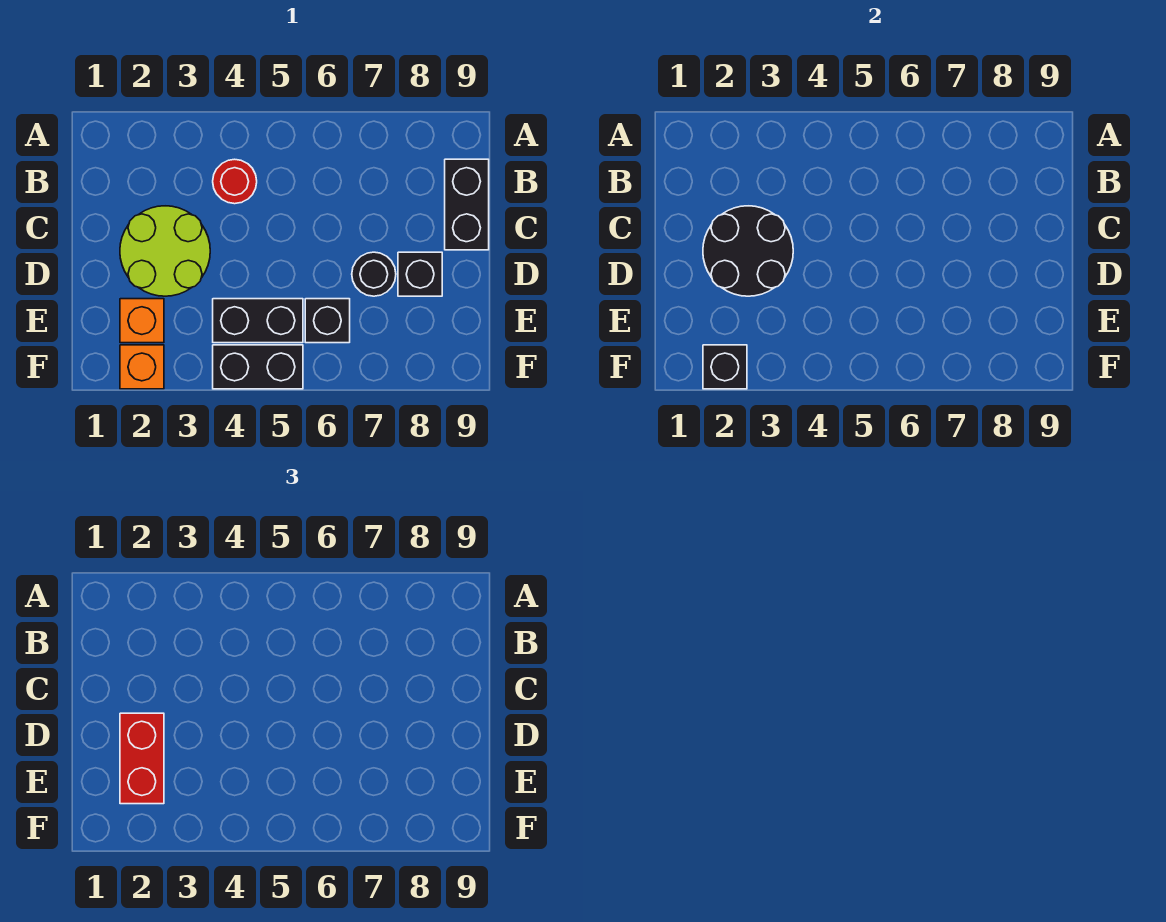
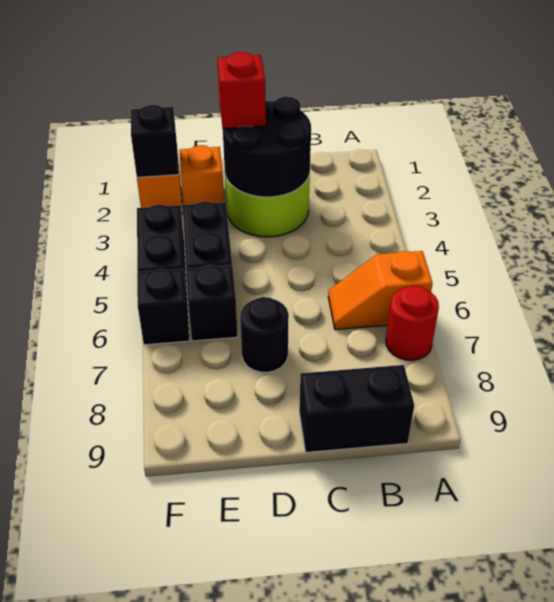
none -> orange slope A6:B6 level 1 top A
red round brick B4 level 1 -> red round brick A7 level 1
red brick D2:E2 level 3 -> red brick D2 level 3
black brick D8 level 1 -> black brick F6 level 1

